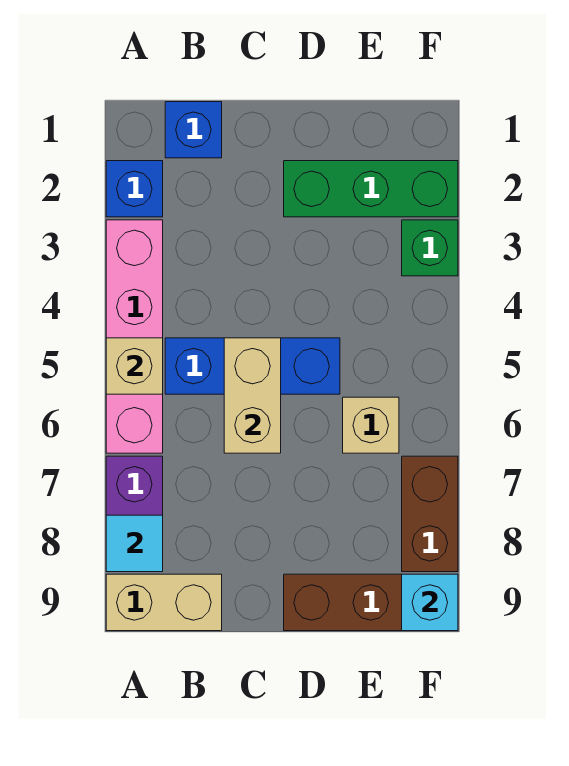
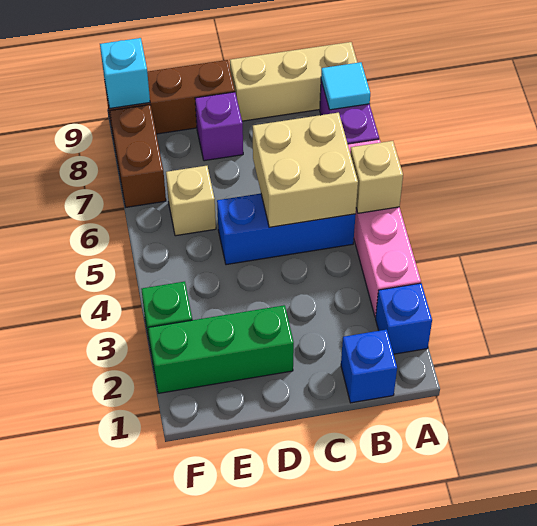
tan brick A9:B9 level 1 -> tan brick A9:C9 level 1
tan brick C5:C6 level 2 -> tan brick B5:C6 level 2
none -> purple brick D8 level 1

